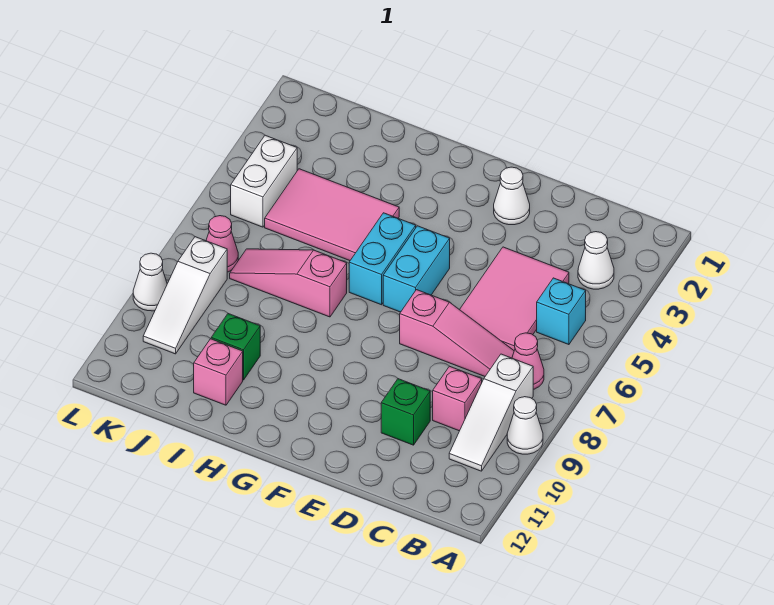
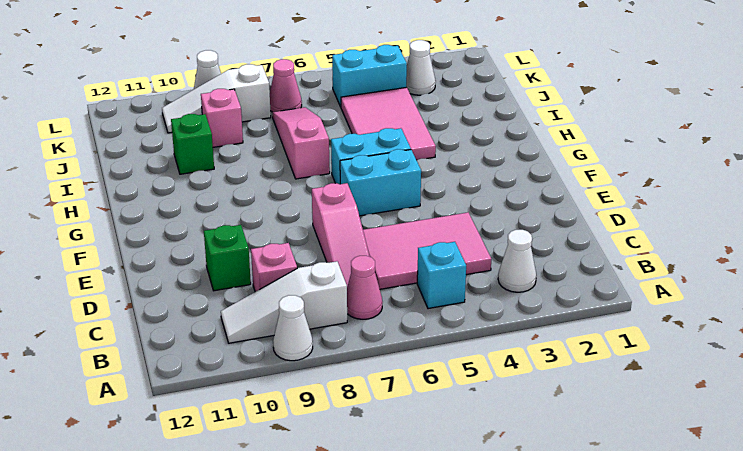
white cone E2 level 1 -> white cone K3 level 1
pink brick I11 level 1 -> pink brick J9 level 1
white brick K4:K5 level 1 -> cyan brick K4:K5 level 1

